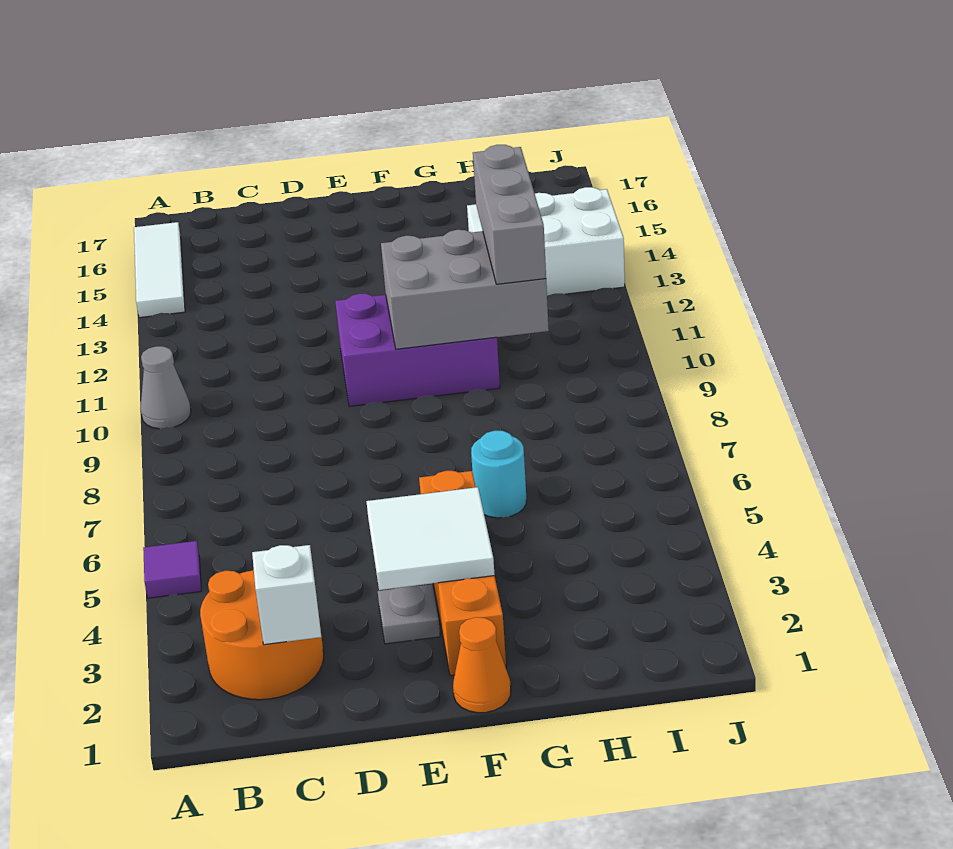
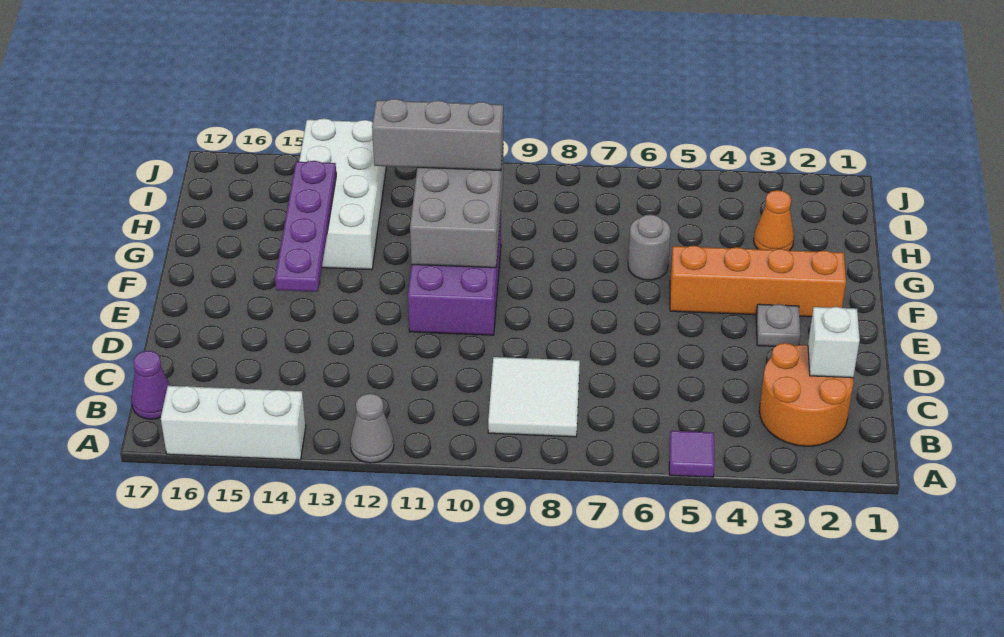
grey cone A10 level 1 -> grey cone A12 level 1
white tile A14:A16 level 1 -> white brick A14:A16 level 1
none -> purple cone B17 level 1
white tile E3:F4 level 2 -> white tile B8:C9 level 1
none -> purple plate E14:H14 level 2
orange cone F1 level 1 -> orange cone H3 level 1
cyan round brick G6 level 1 -> grey round brick G6 level 1
white brick H13:J14 level 1 -> white brick G13:J14 level 1

